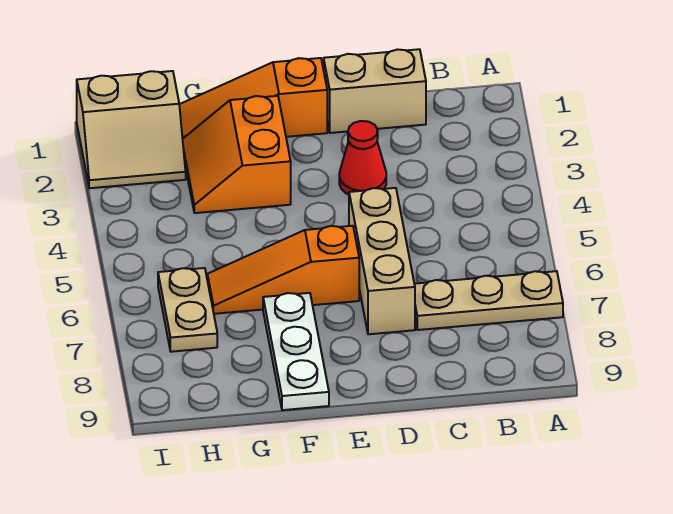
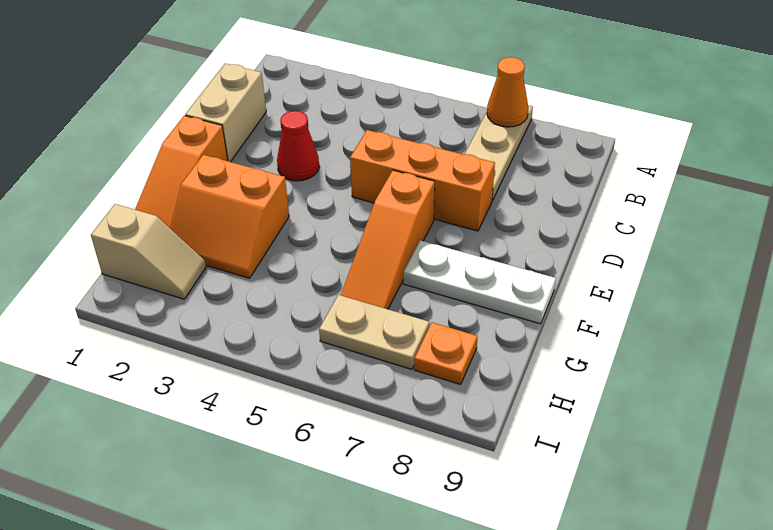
none -> orange cone A7 level 2
tan brick D5:D7 level 1 -> orange brick D5:D7 level 1
tan slope H1:I2 level 1 top 1 -> tan slope H1:H2 level 1 top 1
none -> orange plate H8 level 1

